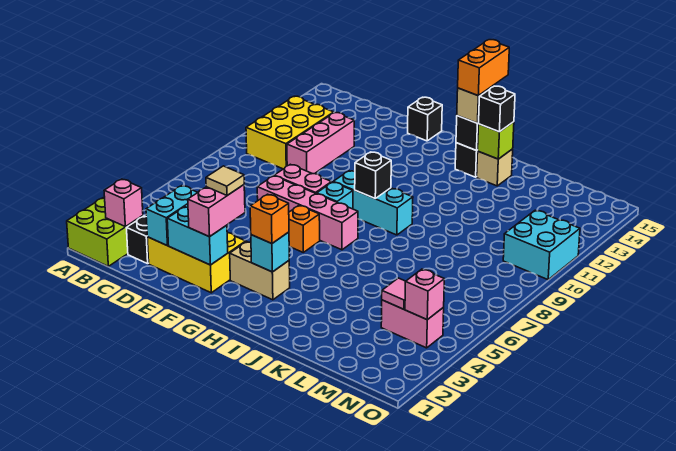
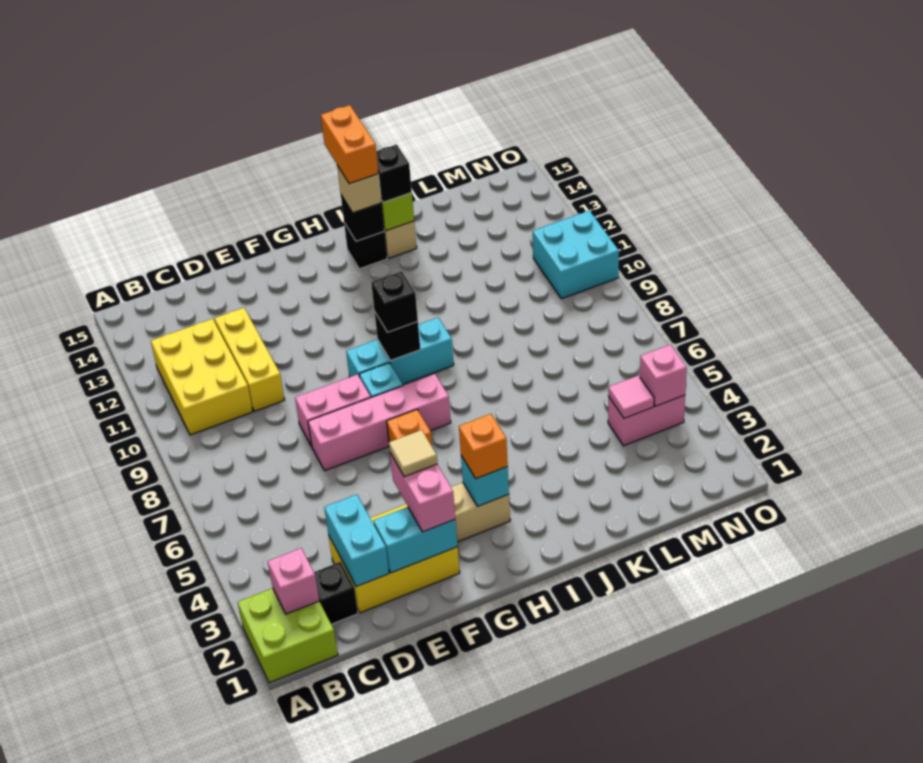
pink brick D10:D12 level 1 -> yellow brick D10:D12 level 1
black brick F15 level 1 -> black brick H9 level 3

